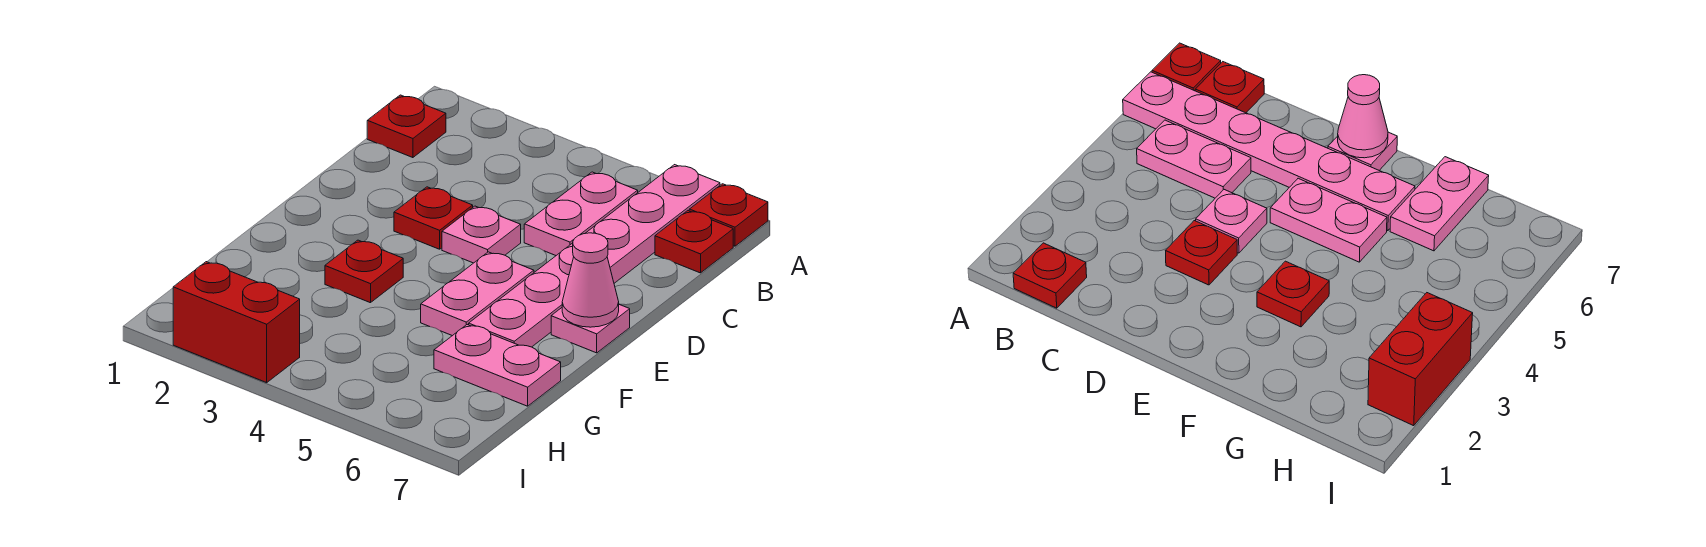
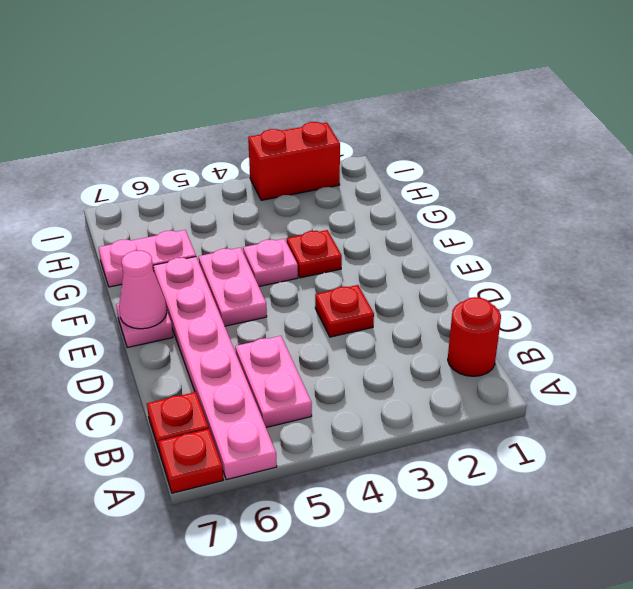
red plate B1 level 1 -> red round brick B1 level 1
pink plate D4 level 1 -> pink plate F4 level 1

